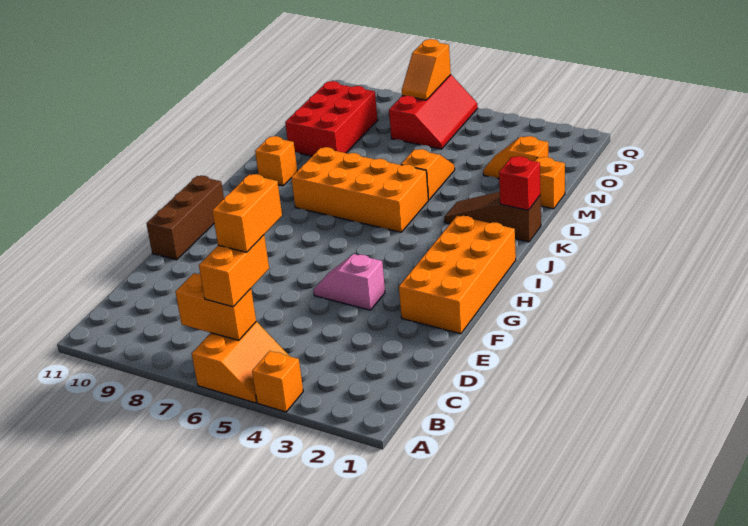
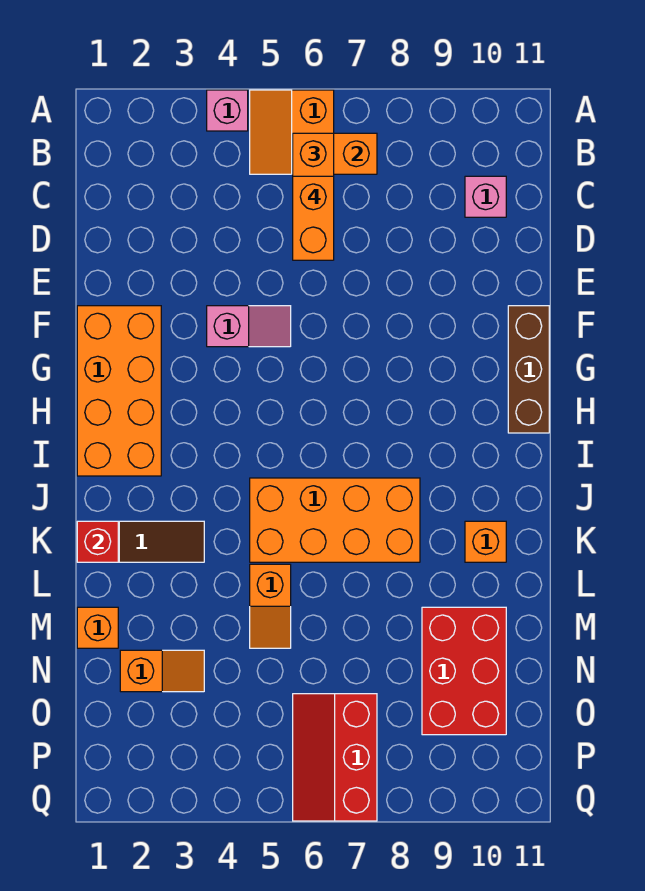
orange brick A4 level 1 -> pink brick A4 level 1
none -> pink brick C10 level 1
orange slope P7:Q7 level 2 top Q -> none

